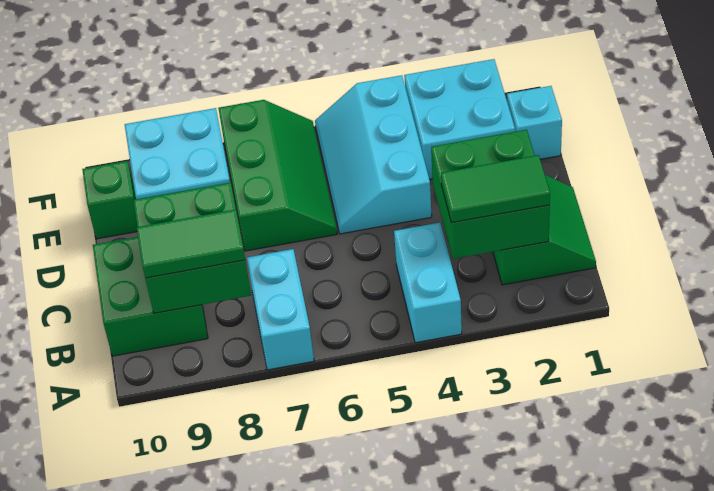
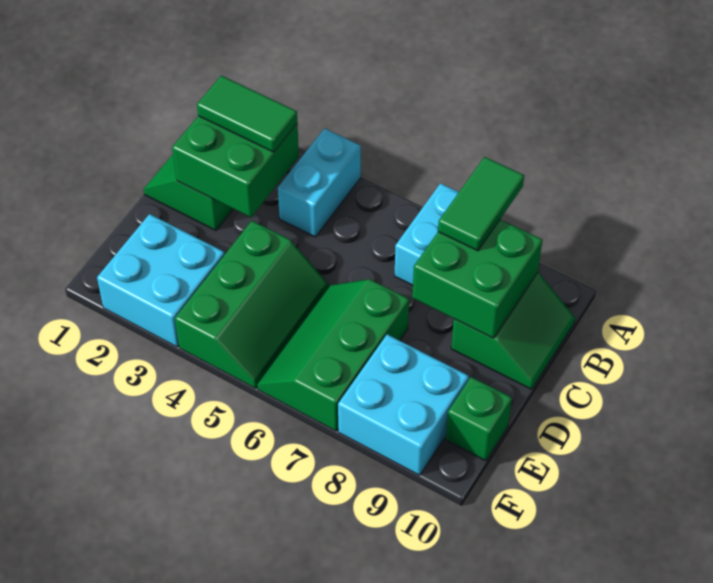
green tile B8:B9 level 3 -> green tile A8:B8 level 3
green brick B9:C10 level 1 -> green slope B9:C10 level 1 top 9
cyan slope D4:F5 level 1 top 4 -> green slope D4:F5 level 1 top 4
cyan brick E1 level 1 -> none

